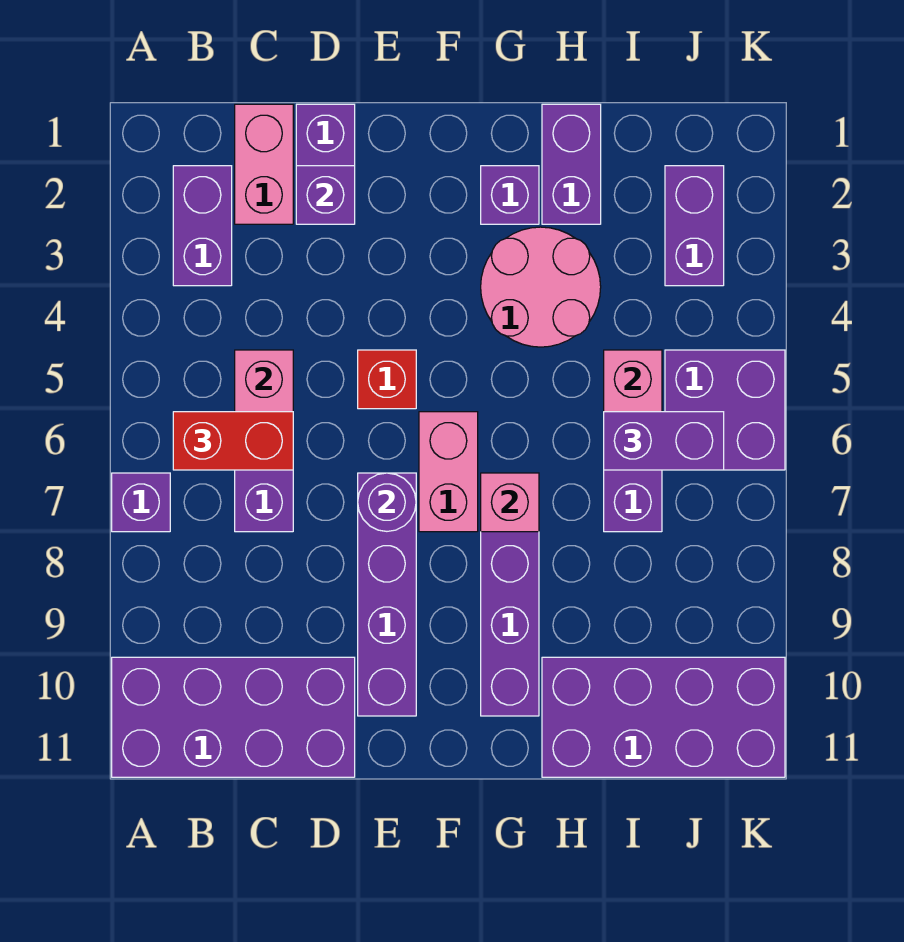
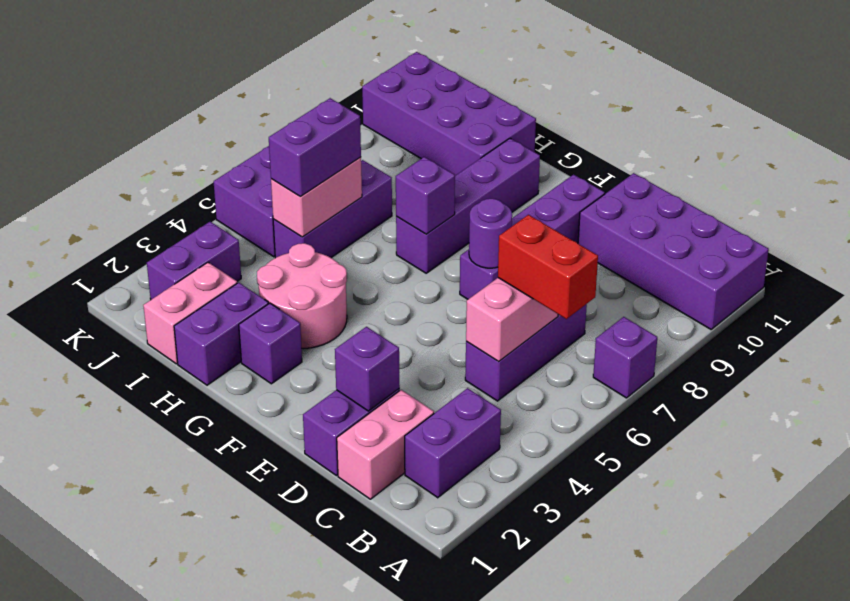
red brick E5 level 1 -> none
pink brick F6:F7 level 1 -> pink brick I1:I2 level 1
pink brick G7 level 2 -> purple brick G7 level 2
purple brick I6:J6 level 3 -> purple brick I5:I6 level 3

